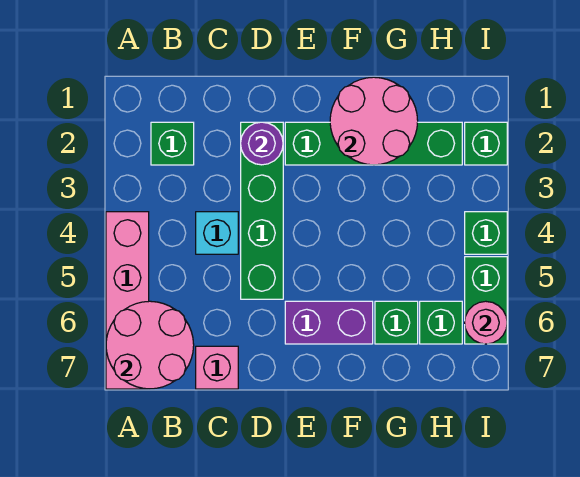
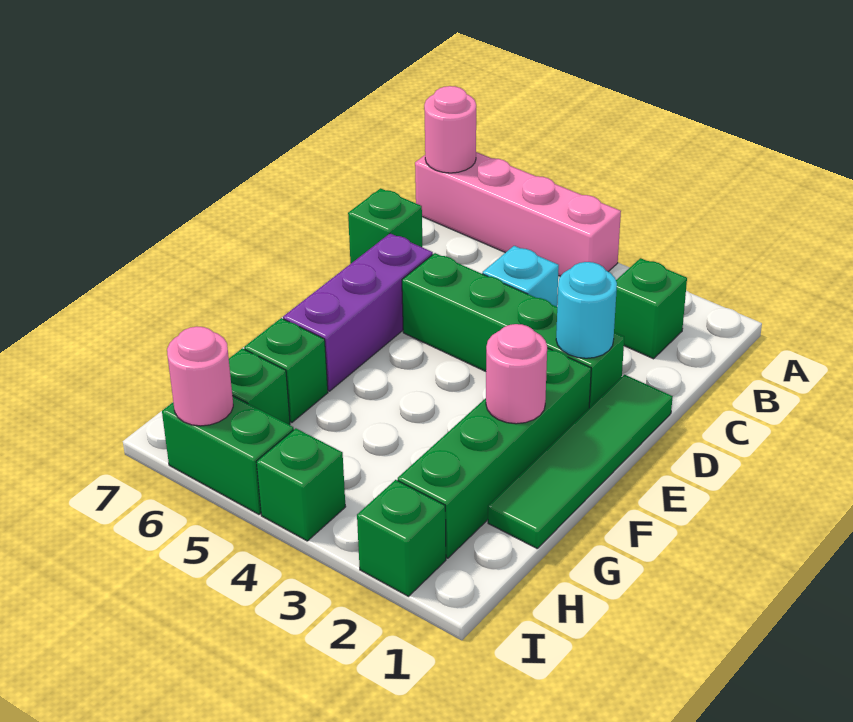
pink round brick A6:B7 level 2 -> pink round brick A7 level 2
pink brick C7 level 1 -> green brick C7 level 1
none -> green tile D1:G1 level 1
purple round brick D2 level 2 -> cyan round brick D2 level 2
purple brick E6:F6 level 1 -> purple brick D6:F6 level 1
pink round brick F1:G2 level 2 -> pink round brick F2 level 2

